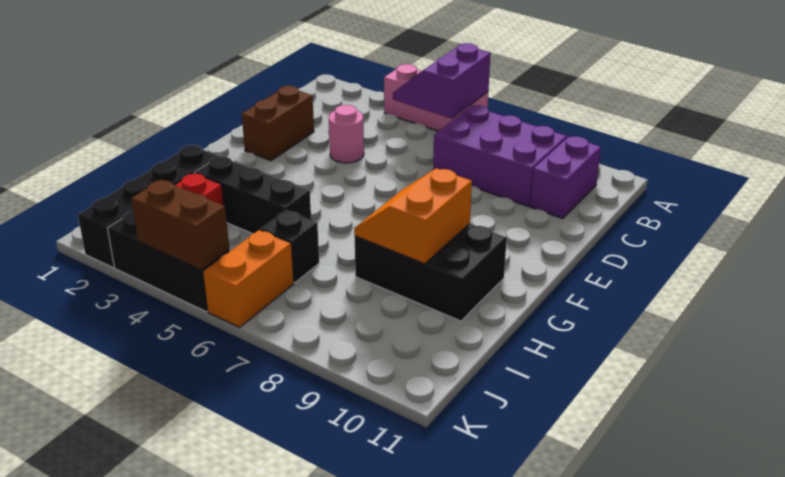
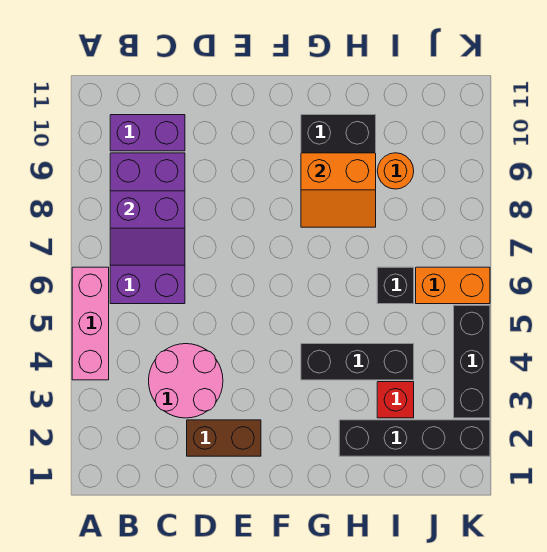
purple slope A5:B6 level 2 top 6 -> purple slope B7:C8 level 2 top 8
purple brick B7:C9 level 1 -> purple brick B6:C9 level 1
pink round brick D4 level 1 -> pink round brick C3:D4 level 1
black brick H3:H5 level 1 -> black brick G4:I4 level 1
none -> orange round brick I9 level 1
brown brick K4:K5 level 2 -> none

